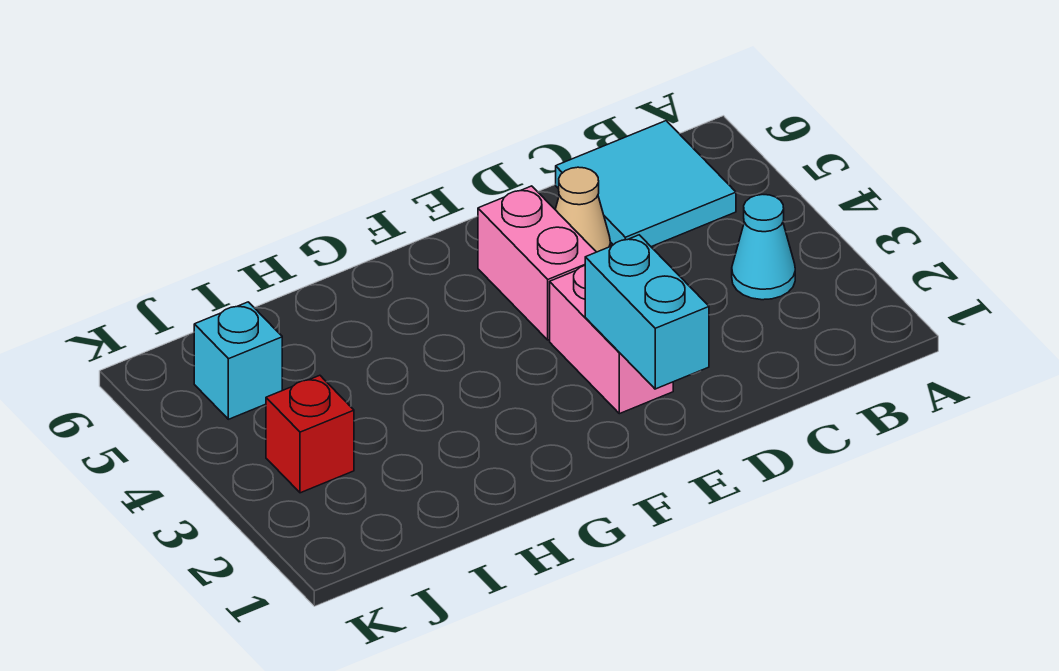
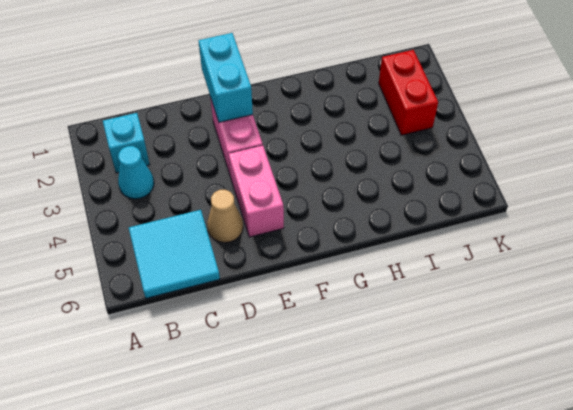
red brick J3 level 1 -> red brick J2:J3 level 1
cyan brick J5 level 1 -> cyan brick B2 level 1

